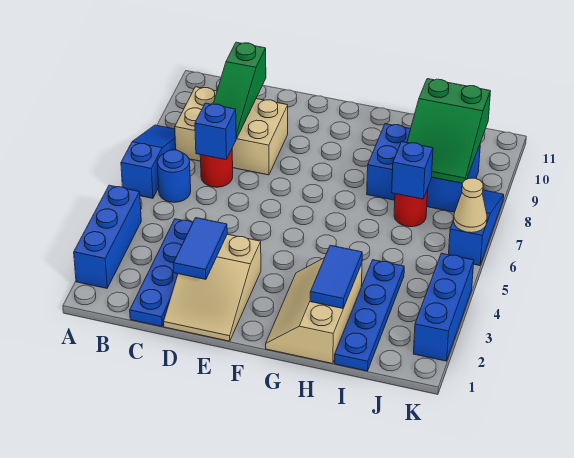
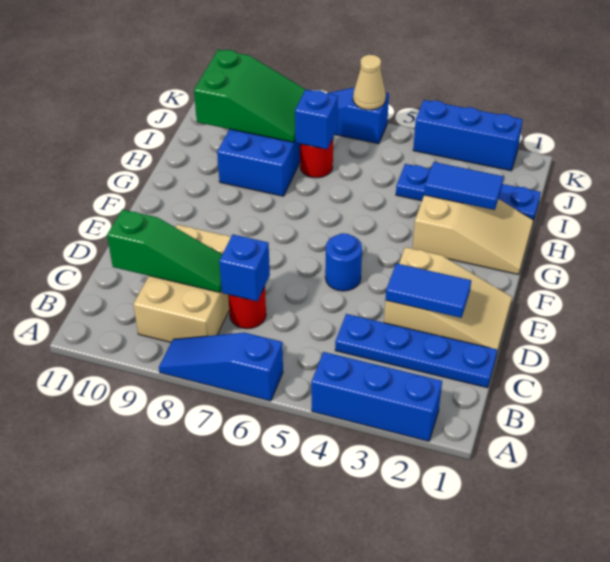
blue round brick B6 level 1 -> blue round brick E5 level 1
tan slope G1:H3 level 1 top H -> tan slope G1:H3 level 1 top 3

